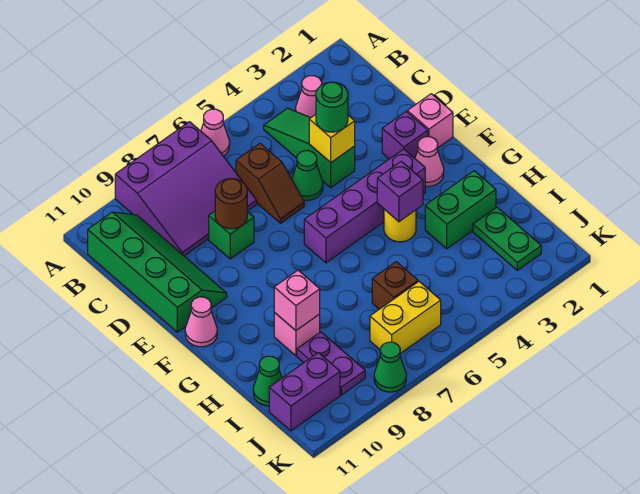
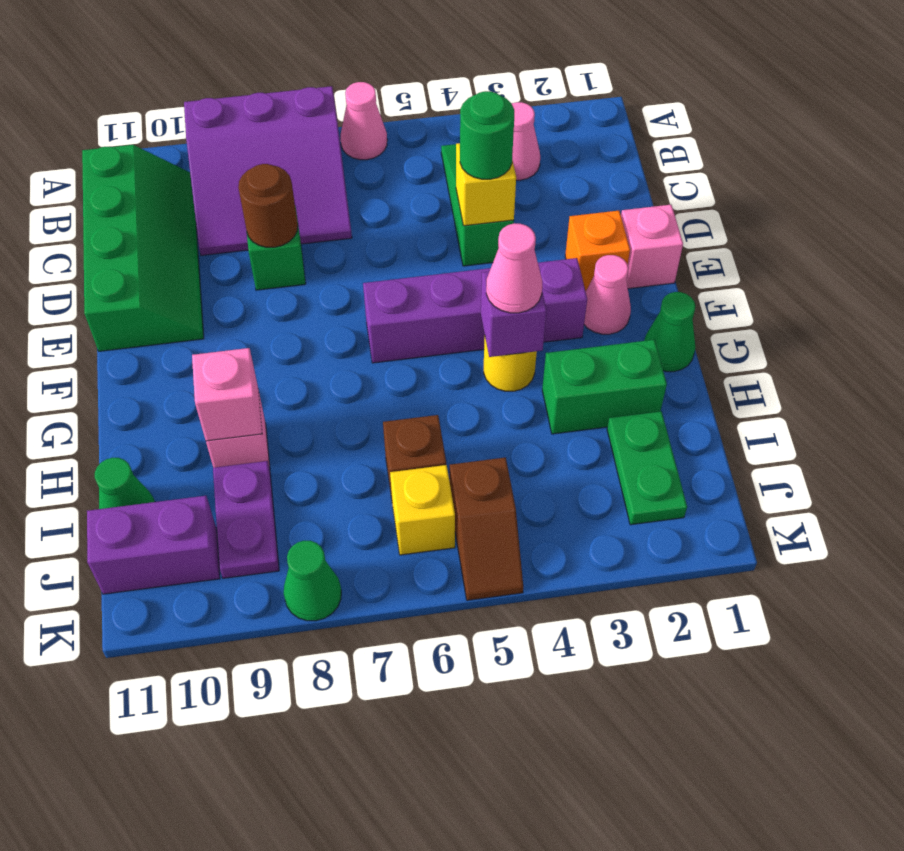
brown slope C6:D6 level 1 top C -> brown slope J5:K5 level 1 top J
green cone D5 level 1 -> green cone G1 level 1
purple brick E2 level 1 -> orange brick E2 level 1
pink cone F11 level 1 -> pink cone G4 level 3
yellow brick J6:J7 level 1 -> yellow brick J6 level 1

